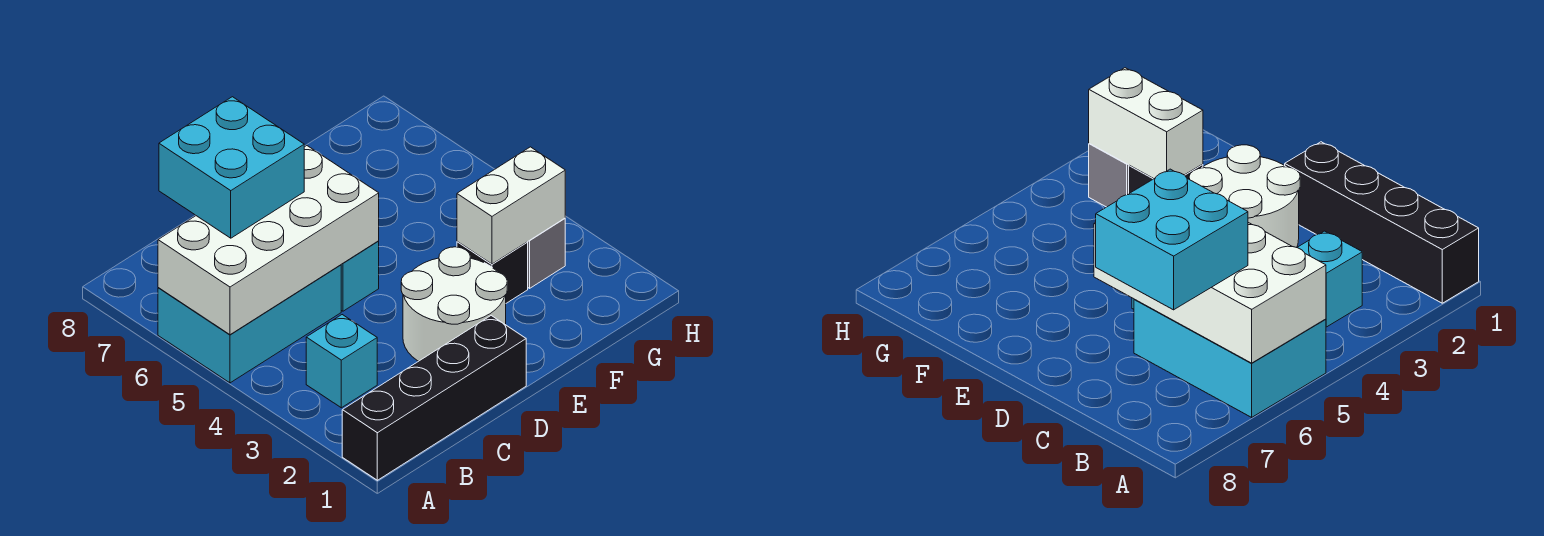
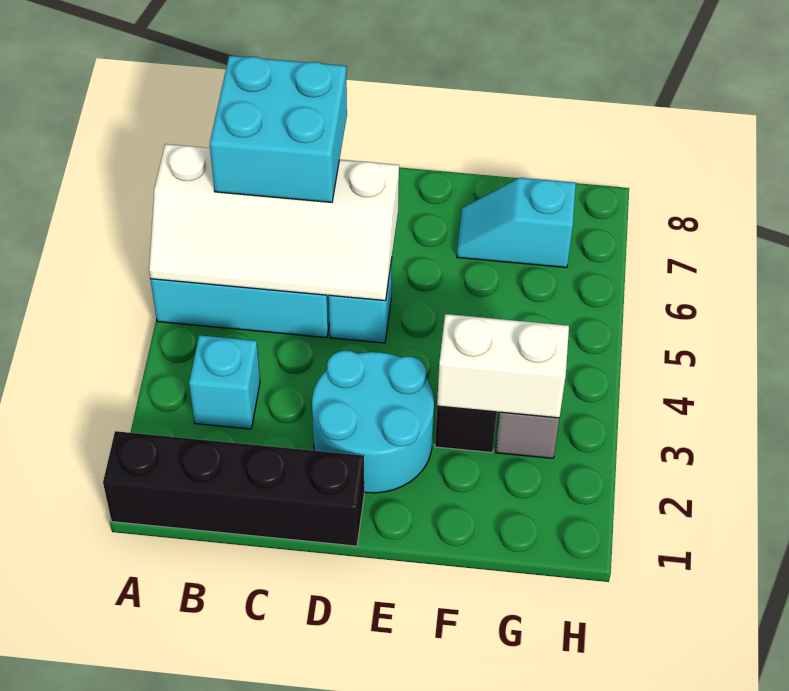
white brick A5:D6 level 2 -> white slope A5:D6 level 2 top 6
white round brick D2:E3 level 1 -> cyan round brick D2:E3 level 1
none -> cyan slope F7:G7 level 1 top G

